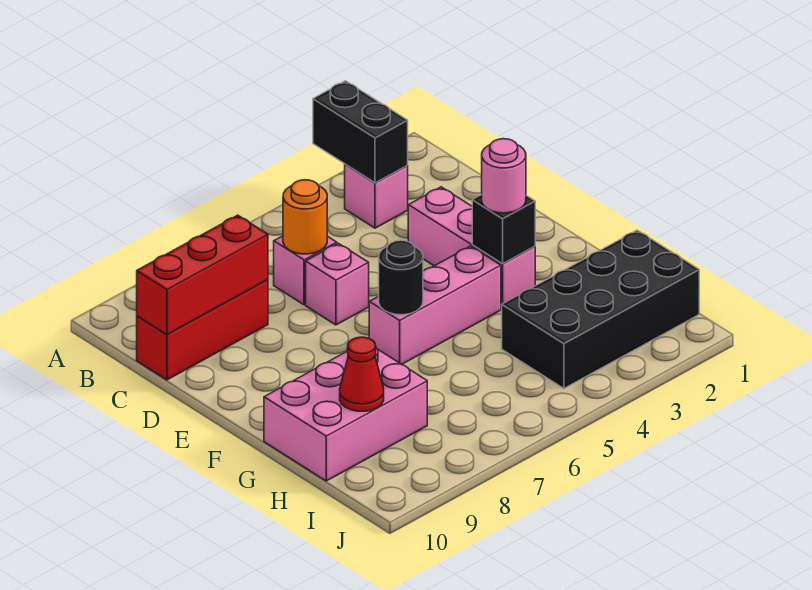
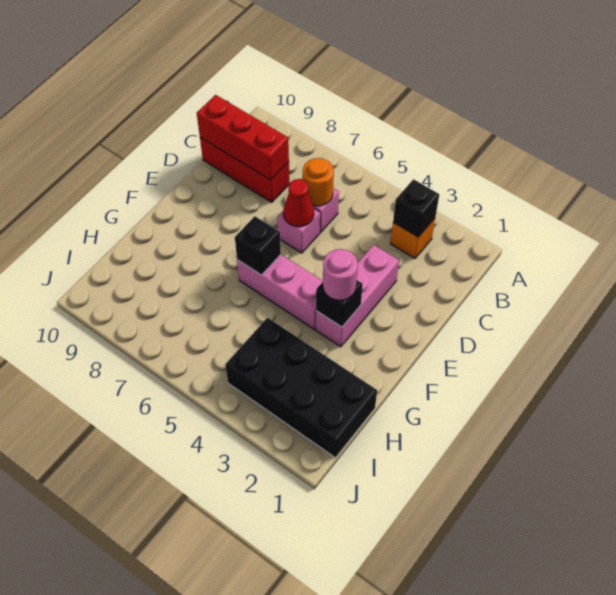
black brick A3:B3 level 2 -> black brick B3 level 2
pink brick B3 level 1 -> orange brick B3 level 1
black round brick F6 level 2 -> black brick F6 level 2
pink brick G8:H10 level 1 -> none
red cone H9 level 2 -> red cone D6 level 2

